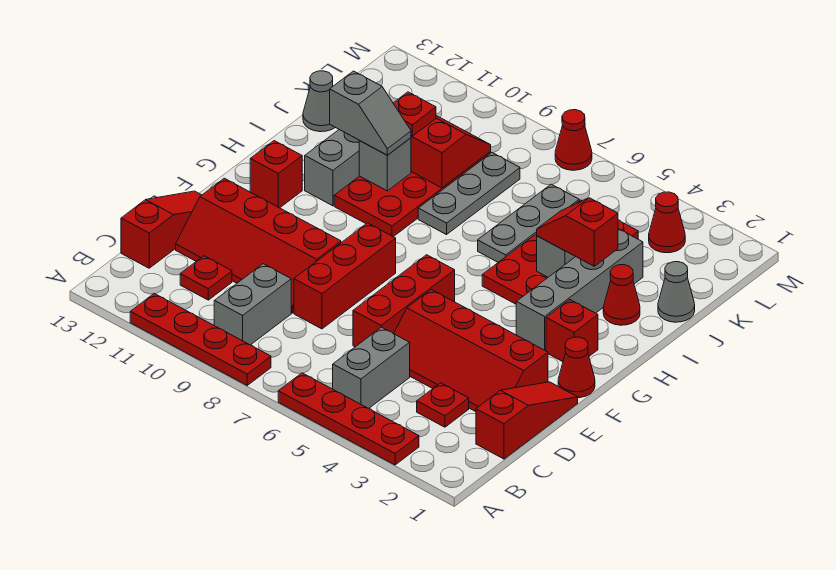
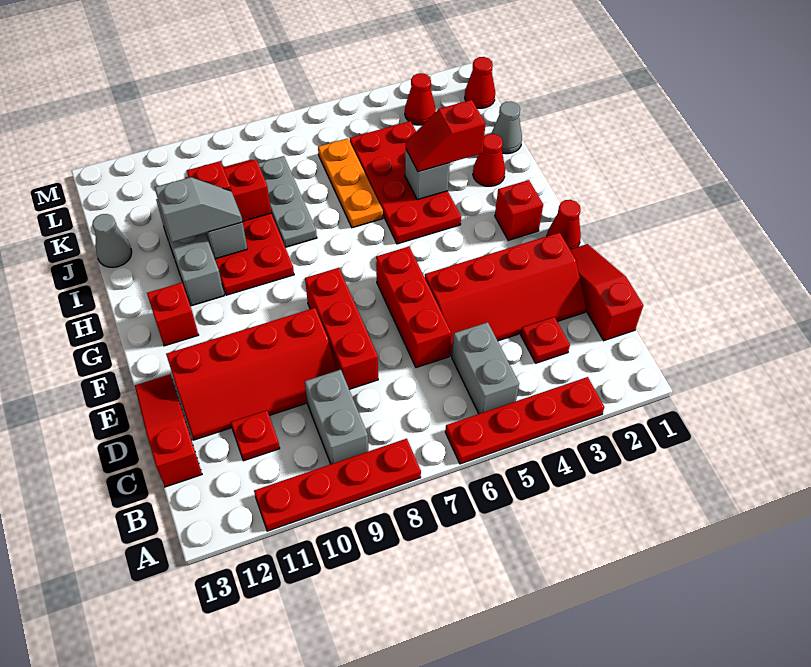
grey brick G3:J3 level 1 -> none
grey plate I6:K6 level 1 -> orange plate I6:K6 level 1
red cone M7 level 1 -> red cone L1 level 1

